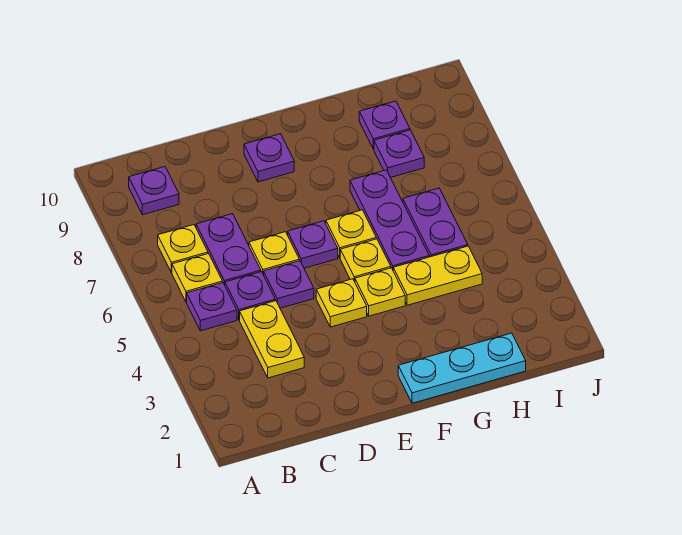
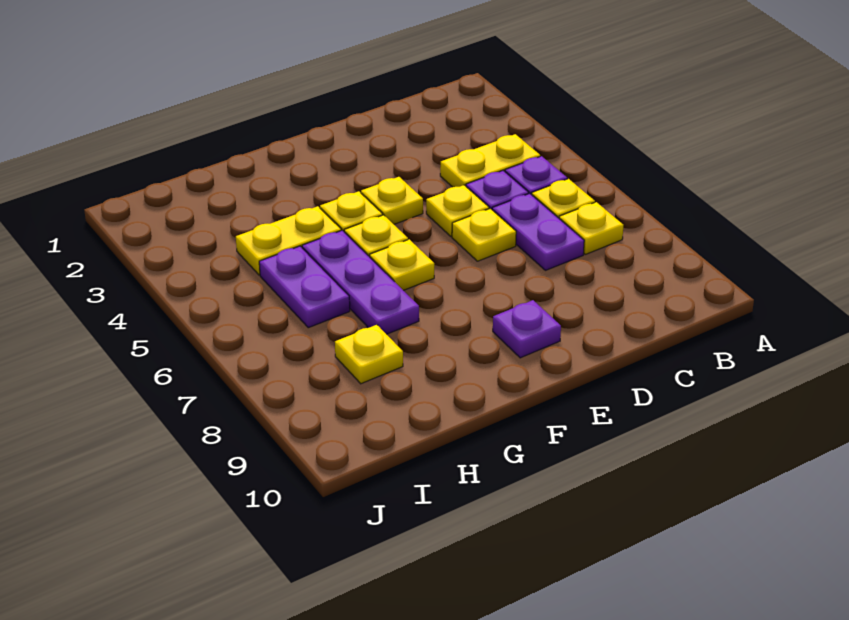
purple plate B9 level 1 -> none
yellow plate C3:C4 level 1 -> yellow plate B4:C4 level 1
purple plate D5 level 1 -> yellow plate D5 level 1
purple plate E6 level 1 -> none
cyan plate F1:H1 level 1 -> none
purple plate H8 level 1 -> yellow plate H8 level 1
purple plate H9 level 1 -> none

